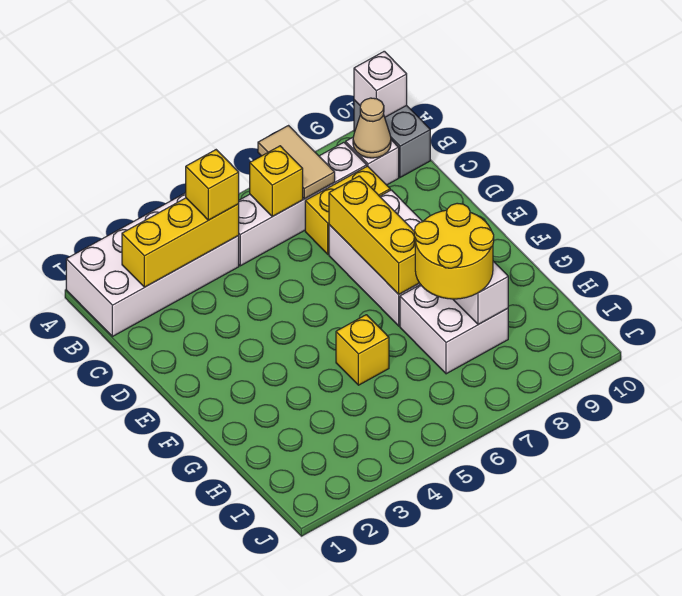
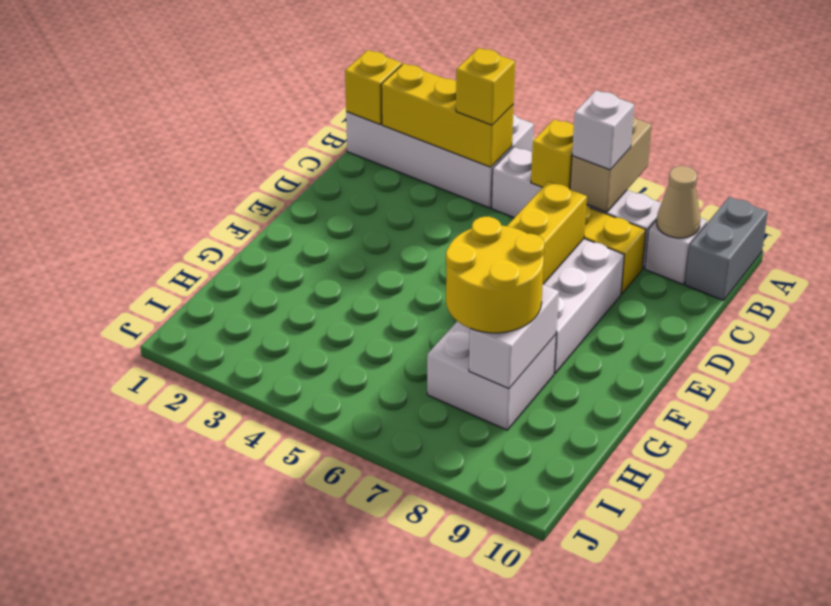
tan tile A7:B7 level 2 -> tan brick A7:B7 level 2
white brick A10 level 2 -> white brick B7 level 3
yellow brick G5 level 1 -> yellow brick B1 level 2

